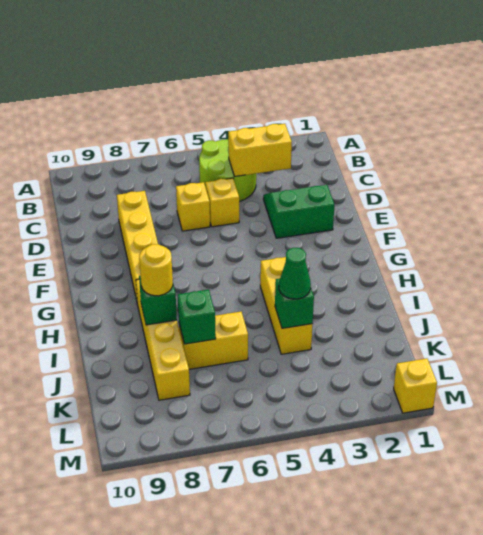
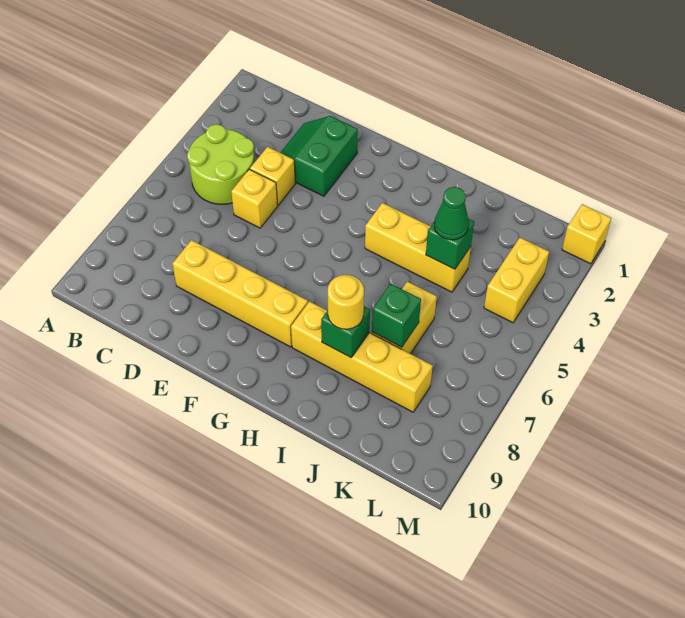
yellow brick C3:C4 level 2 -> yellow brick L3:L4 level 1
yellow brick D6 level 1 -> yellow brick D4 level 1

